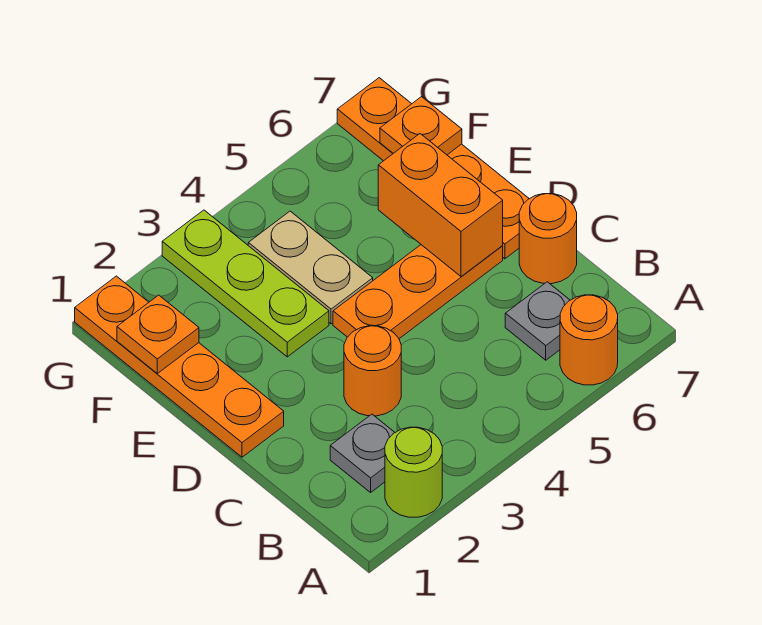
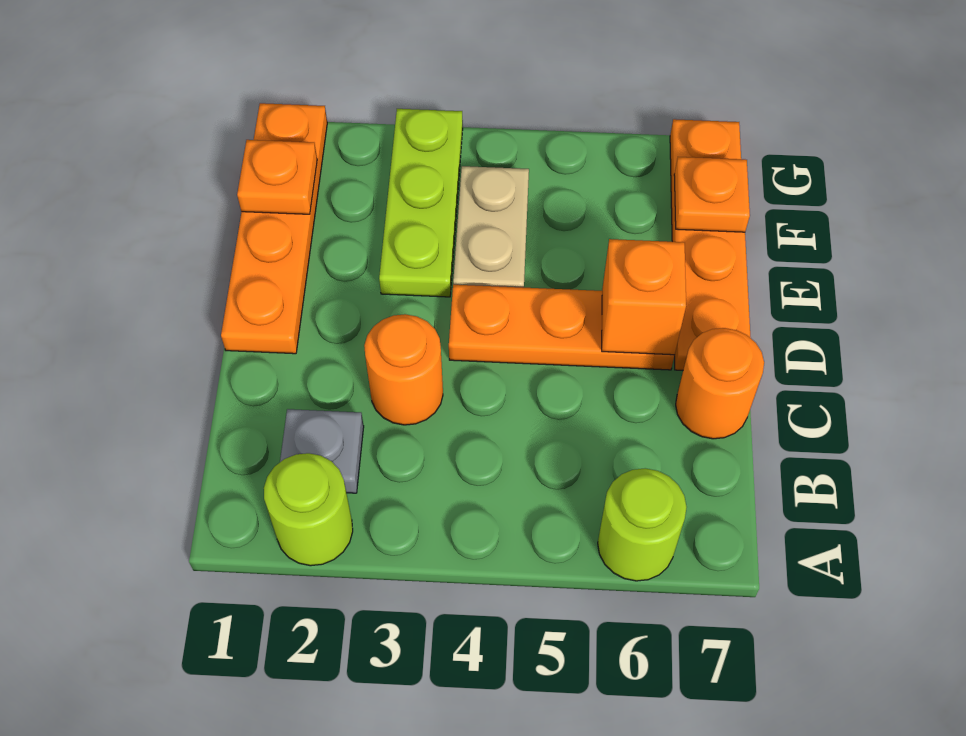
orange round brick A6 level 1 -> lime round brick A6 level 1
grey plate B6 level 1 -> none
orange brick D6:E6 level 2 -> orange brick D6 level 2

